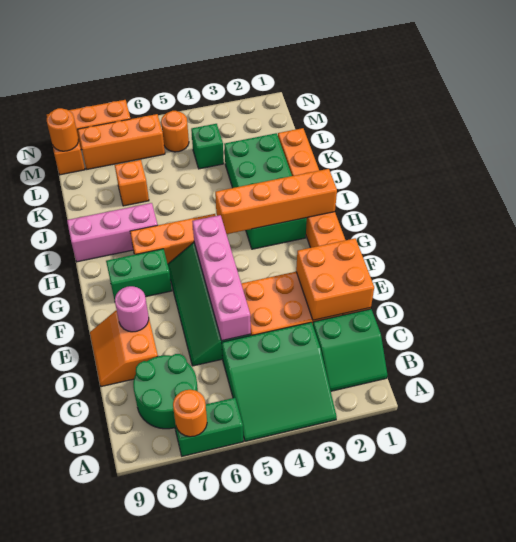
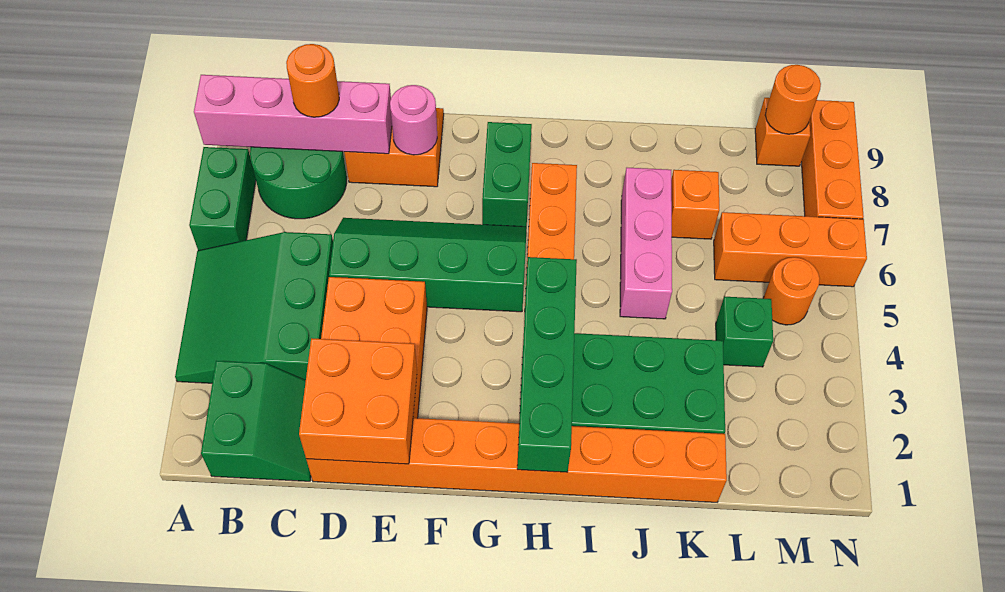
orange round brick A7 level 2 -> orange round brick C8 level 3
green slope B1:C2 level 1 top C -> green slope B1:C2 level 1 top B
pink brick D5:G5 level 2 -> pink brick A8:D8 level 2
orange brick H1:H4 level 2 -> green brick H1:H4 level 2
pink brick I7:I9 level 1 -> pink brick J5:J7 level 1
orange brick M6:M8 level 1 -> orange brick L6:N6 level 1

